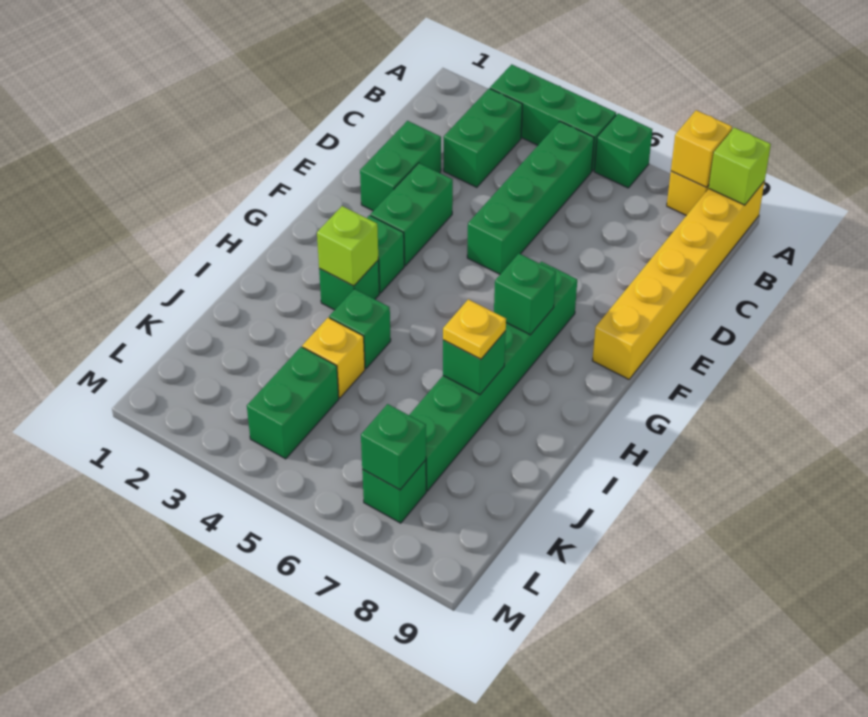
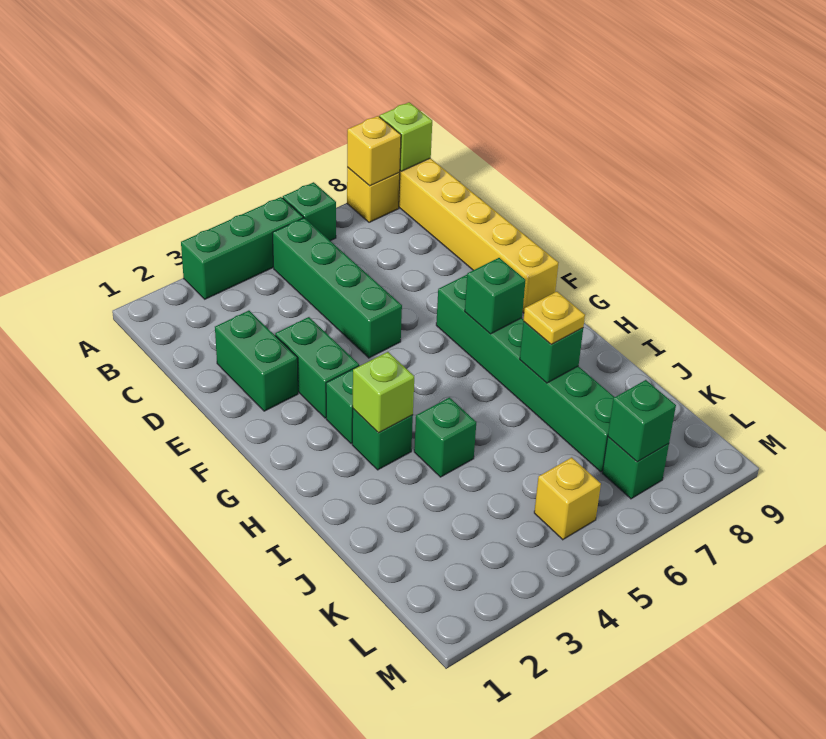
green brick B3:C3 level 1 -> none
yellow brick J4 level 1 -> yellow brick L5 level 1
green brick K4:L4 level 1 -> none

